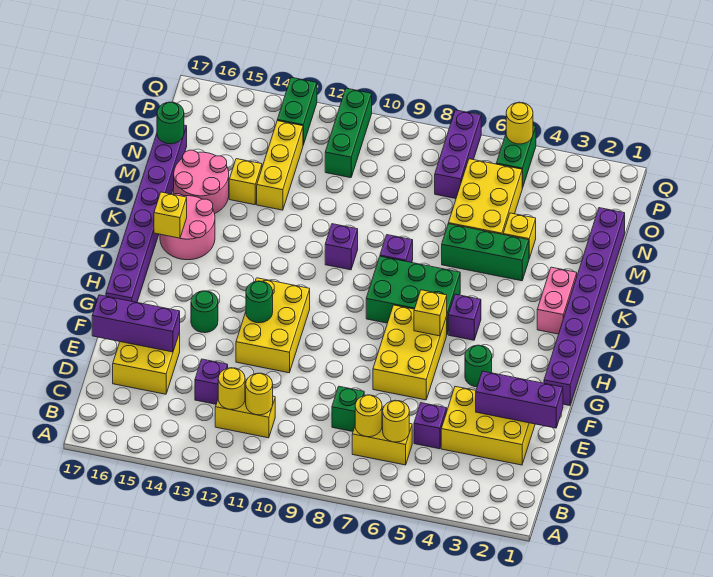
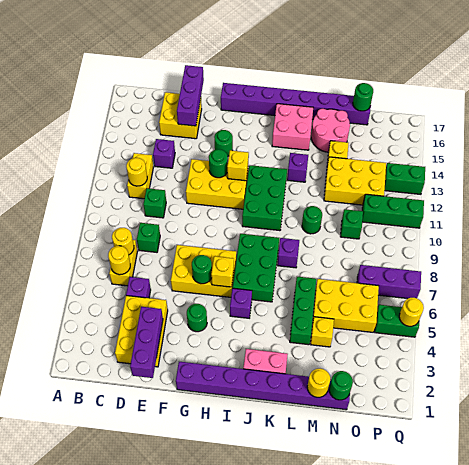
yellow round brick C12 level 2 -> yellow round brick M1 level 2
none -> green brick D10 level 1
none -> green round brick G6 level 2
none -> green brick I10:J12 level 1
pink round brick J15:K16 level 1 -> pink brick J15:K16 level 1
yellow brick J16 level 2 -> yellow brick H12 level 2
purple brick K10 level 1 -> purple brick K13 level 1
none -> green round brick L10 level 1
yellow brick M13:O13 level 1 -> yellow brick M12:O13 level 1
none -> green round brick N1 level 2
none -> green brick N10 level 1

